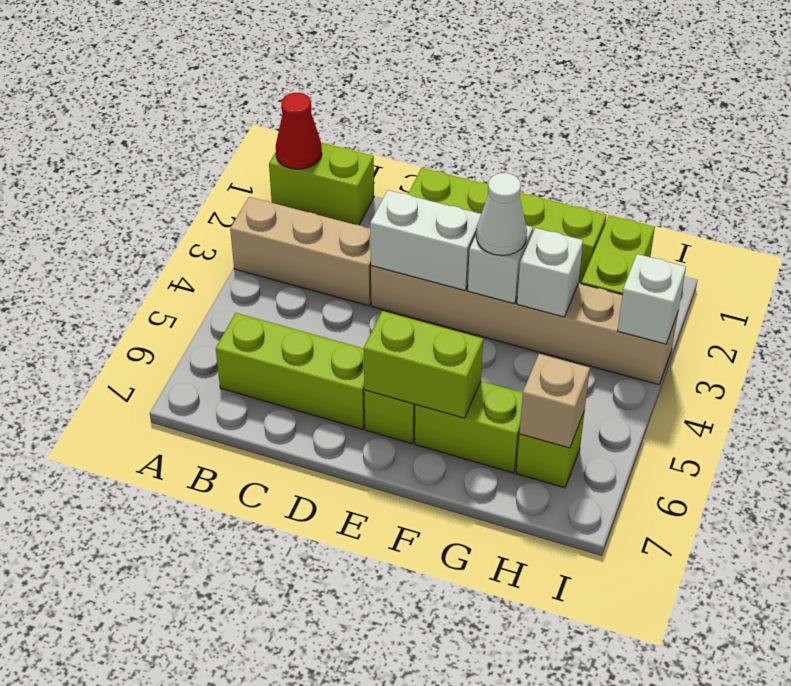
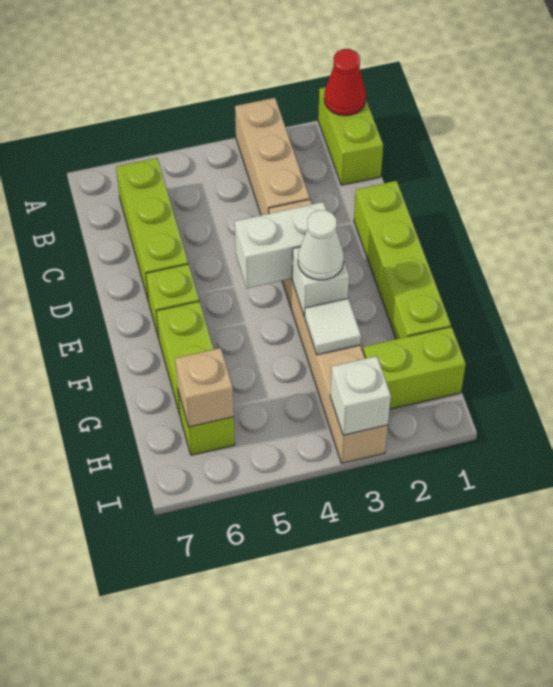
white brick D3:E3 level 2 -> white brick E3:E4 level 2
lime brick E6:F6 level 2 -> none
white brick G3 level 2 -> white tile G3 level 2

